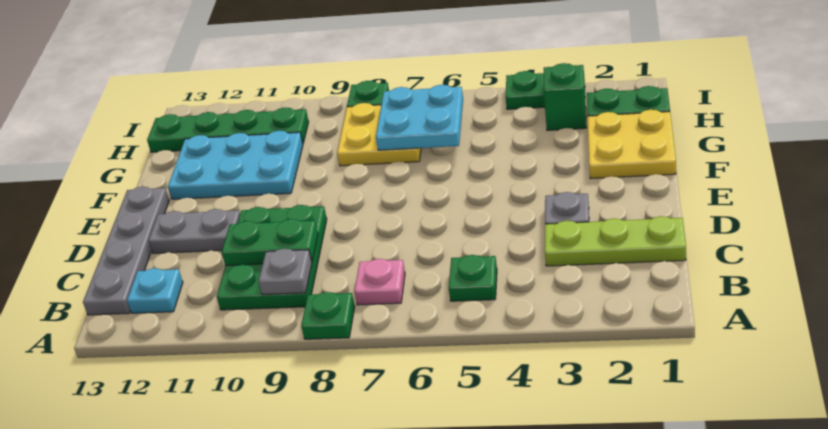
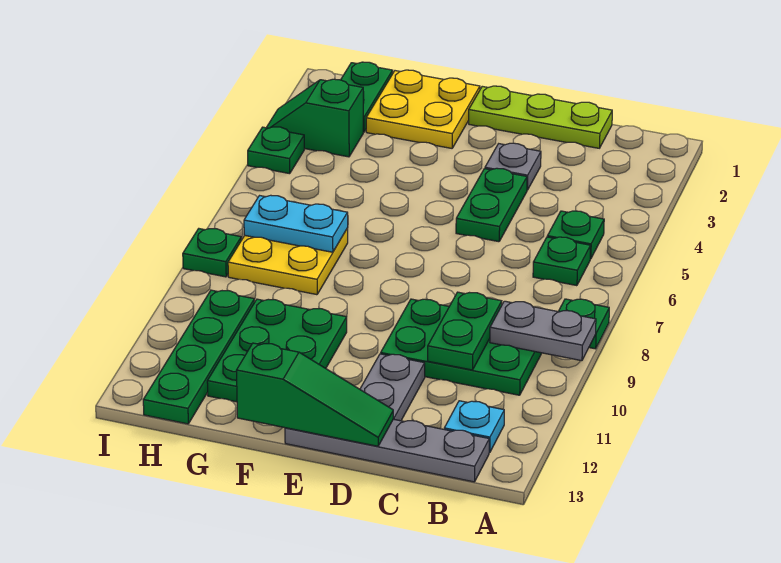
none -> green plate B6 level 1
pink plate B7 level 1 -> none
grey plate B9 level 2 -> grey plate A9:B9 level 2
lime plate C1:C3 level 1 -> lime plate C1:E1 level 1
none -> green plate D4:D5 level 1
none -> green slope D13:F13 level 2 top F
cyan plate F10:G12 level 1 -> green plate F10:G12 level 1
cyan plate G6:H7 level 2 -> cyan plate G7:H7 level 2

